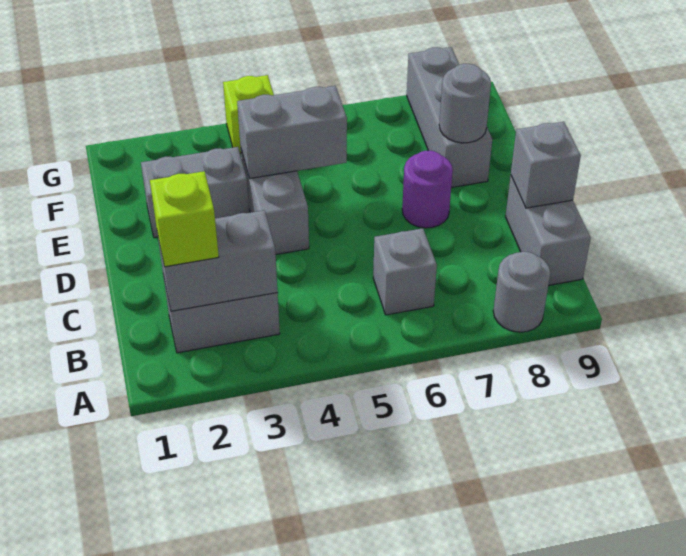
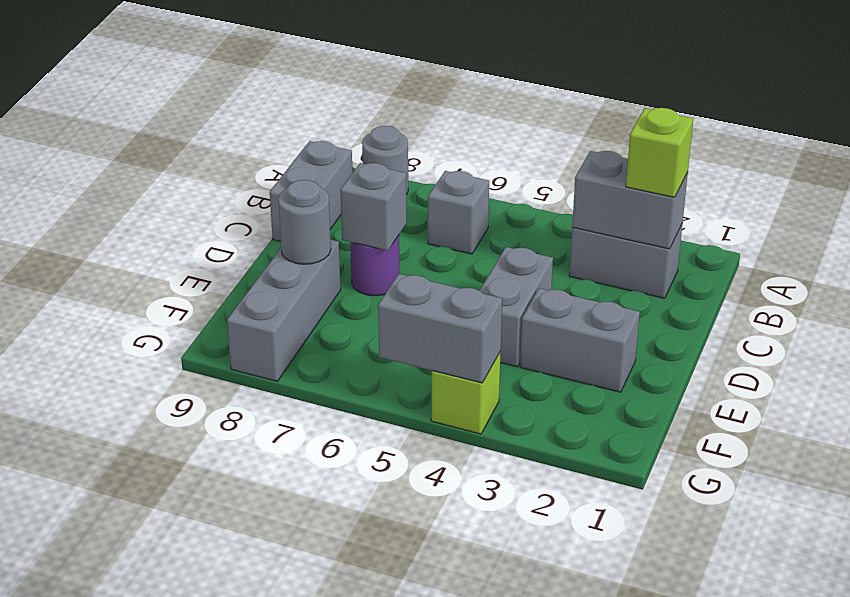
grey brick C9 level 2 -> grey brick D7 level 2
grey brick E4:E5 level 2 -> grey brick G4:G5 level 2

